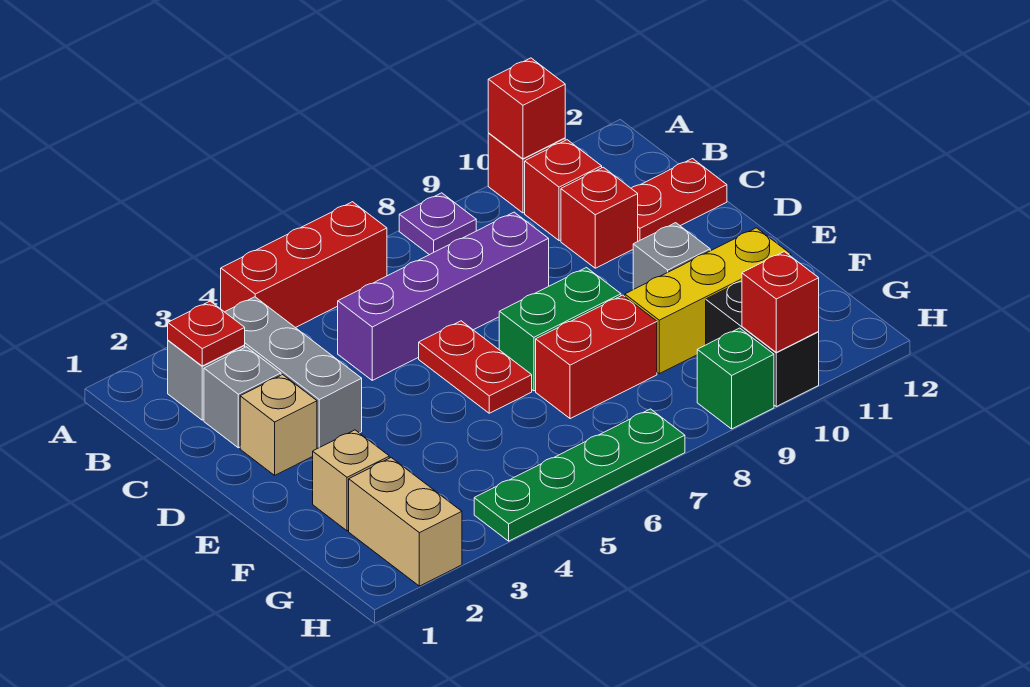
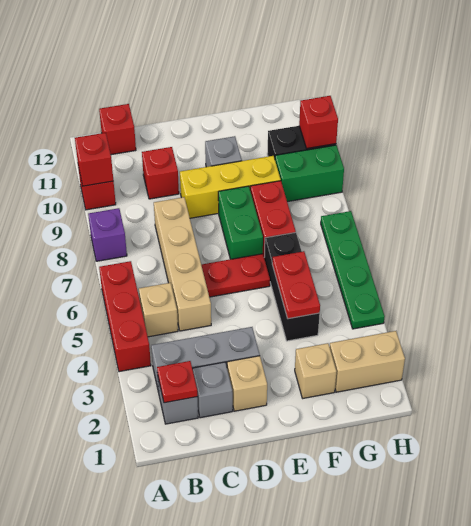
purple plate A8 level 1 -> purple brick A8 level 1
none -> tan brick B5 level 1
red brick B10 level 1 -> red brick B12 level 1
purple brick C5:C8 level 1 -> tan brick C5:C8 level 1
red plate C11:C12 level 1 -> red plate F4:F5 level 2
none -> black brick F4:F6 level 1
yellow brick F9:F11 level 1 -> yellow brick D9:F9 level 1
green brick H9 level 1 -> green brick G9:H9 level 1

